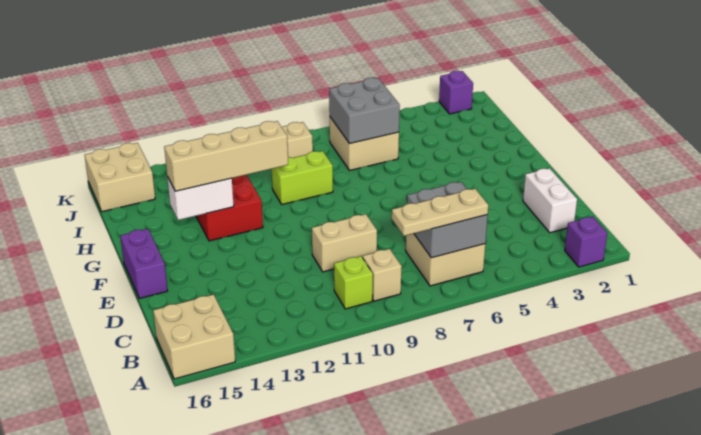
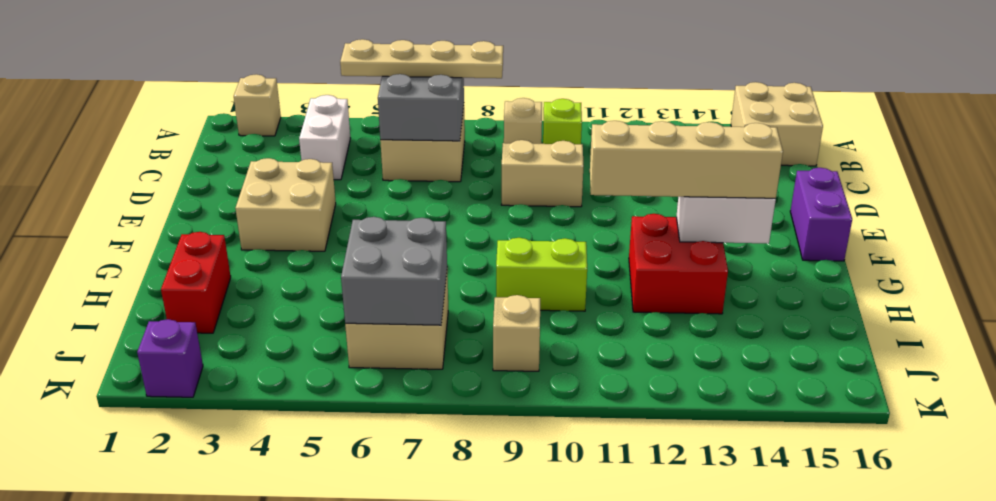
purple brick A2 level 1 -> tan brick A2 level 1
tan plate B6:B8 level 3 -> tan plate B5:B8 level 3
white brick C2:D2 level 1 -> white brick B4:C4 level 1
none -> red brick H2:I2 level 1
tan brick J15:K16 level 1 -> tan brick E3:F4 level 1

